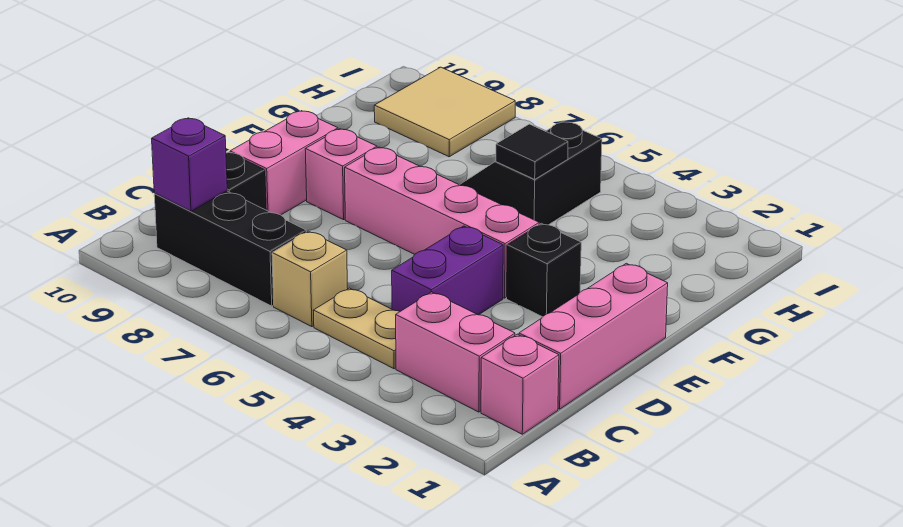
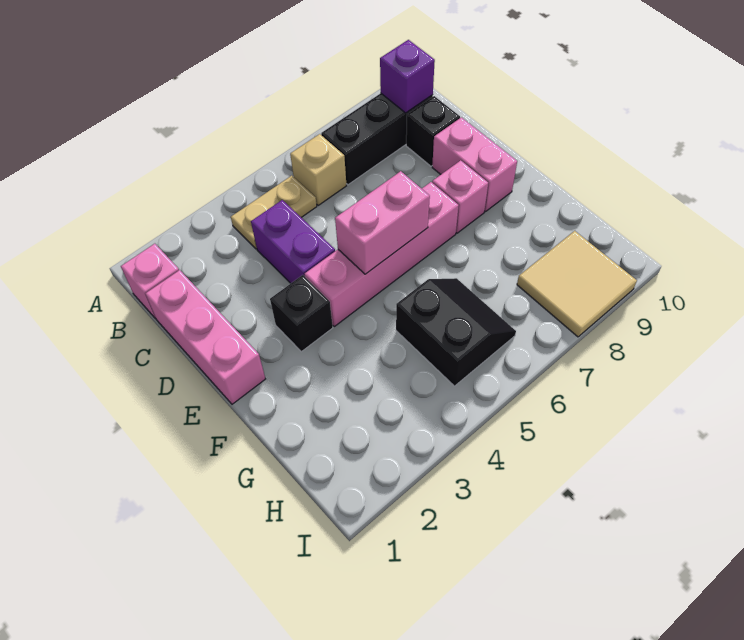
pink brick B2:B3 level 1 -> pink brick E5:E6 level 2
black tile G5 level 2 -> none

